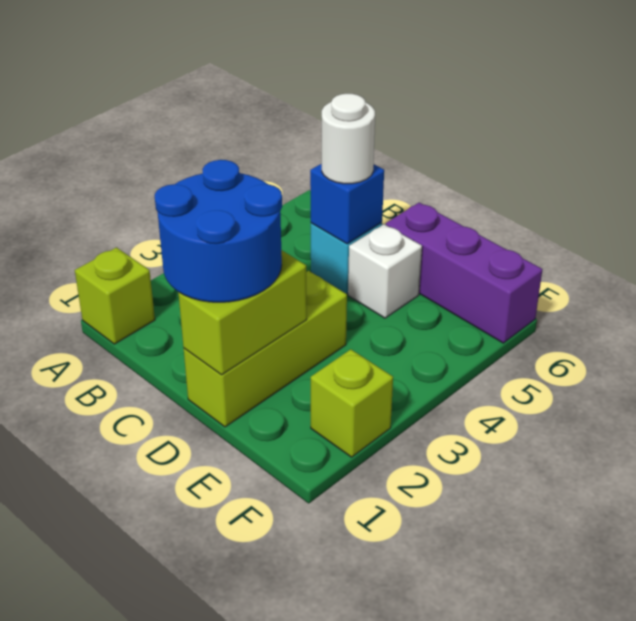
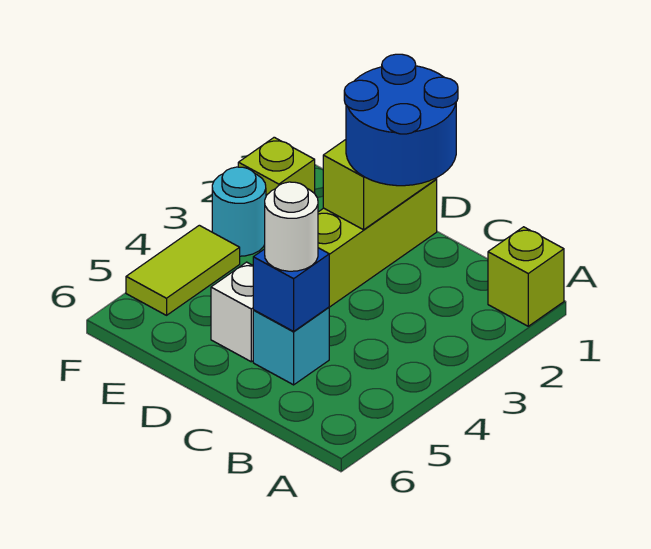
purple brick D6:F6 level 1 -> none
none -> cyan round brick F3 level 1
none -> lime tile F4:F5 level 1

